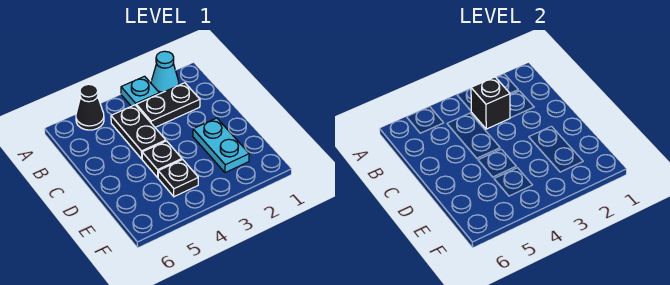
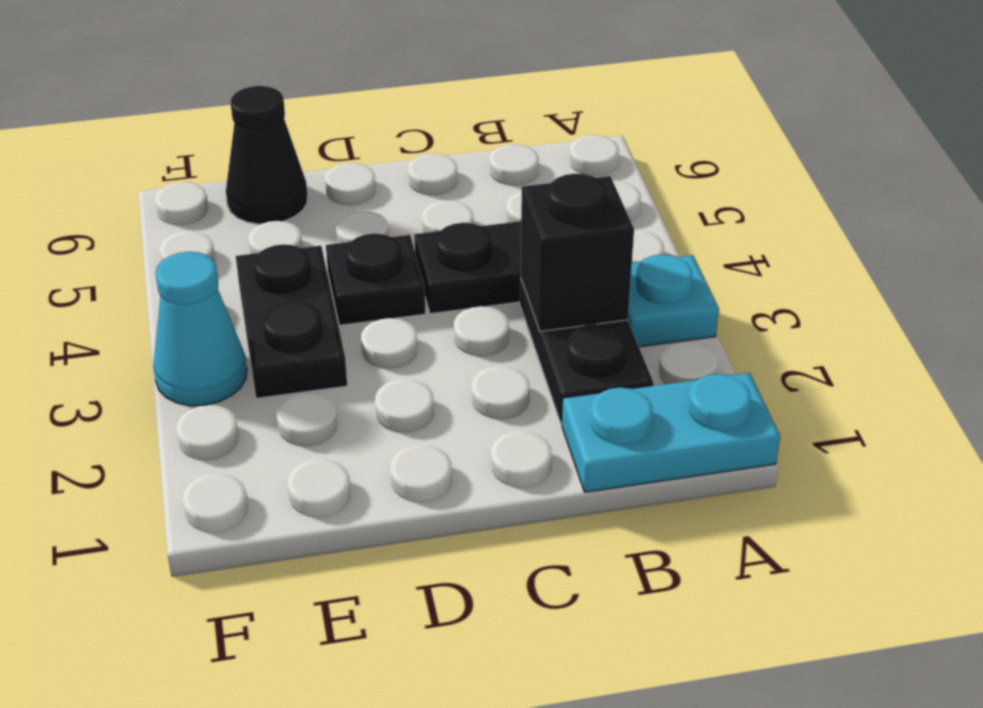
cyan cone A2 level 1 -> cyan cone F3 level 1
black cone A5 level 1 -> black cone E6 level 1
cyan plate D2:E2 level 1 -> cyan plate A1:B1 level 1
black plate E4 level 1 -> black plate E3:E4 level 1

